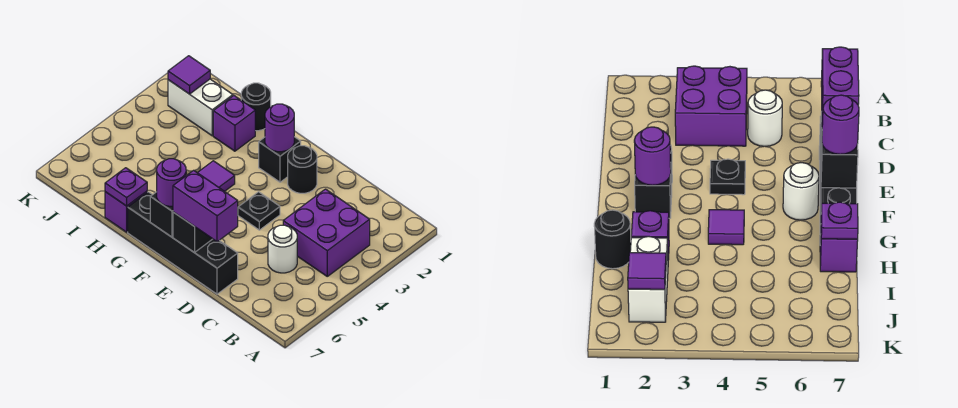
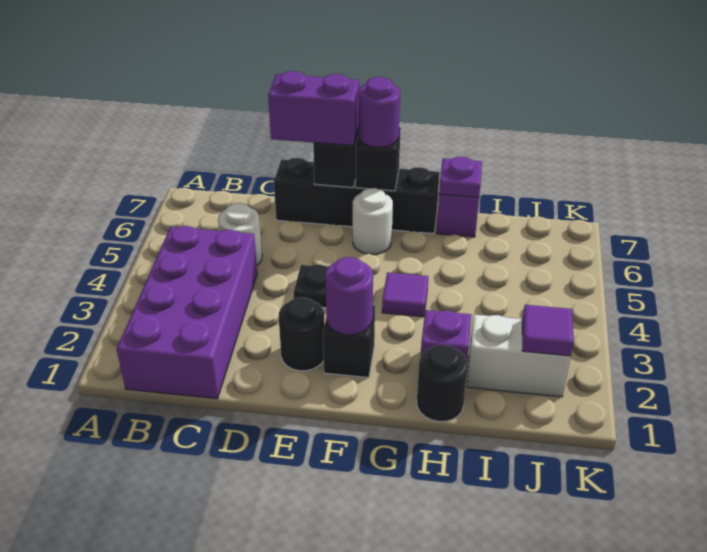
purple brick B3:C4 level 1 -> purple brick B1:C4 level 1

